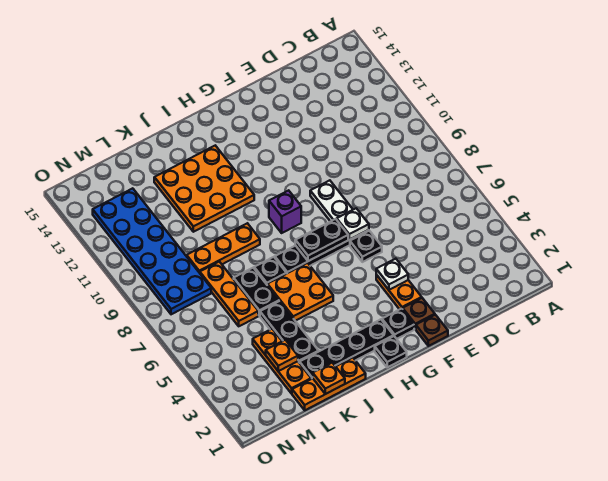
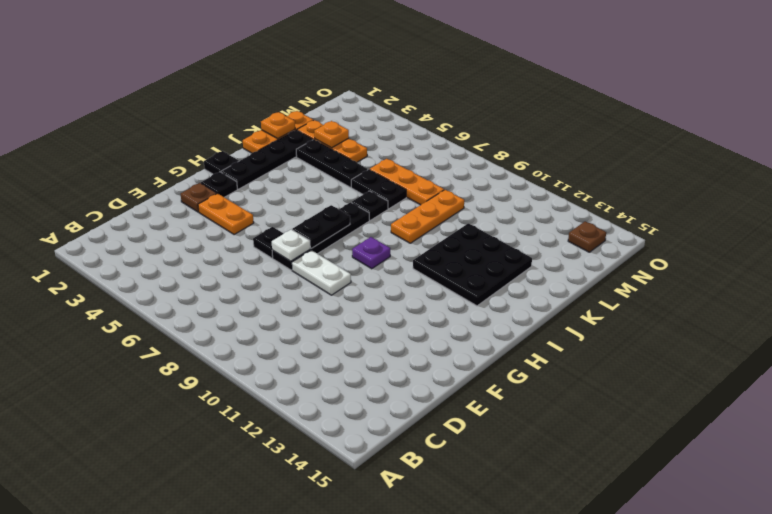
brown plate F1 level 1 -> brown plate N14 level 1
white plate F4 level 2 -> none
purple brick H9 level 1 -> purple plate H9 level 1
orange plate I5:J6 level 1 -> none
orange plate I11:K13 level 1 -> black plate I11:K13 level 1
blue plate M8:N13 level 1 -> none

